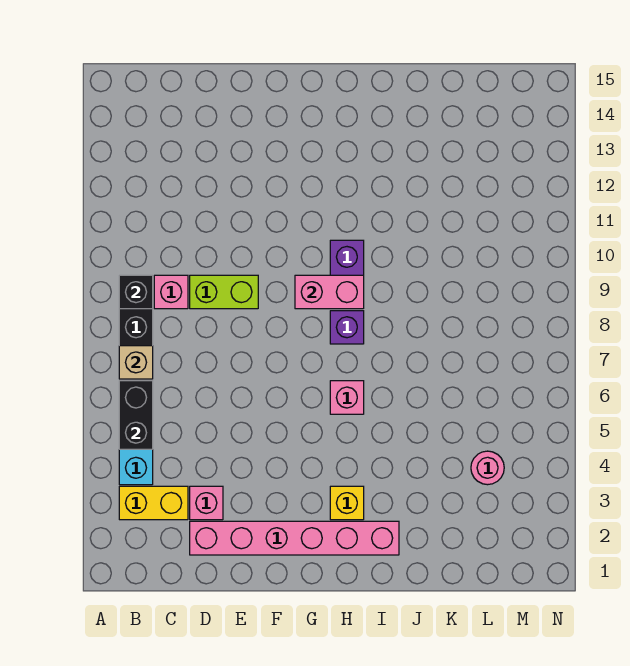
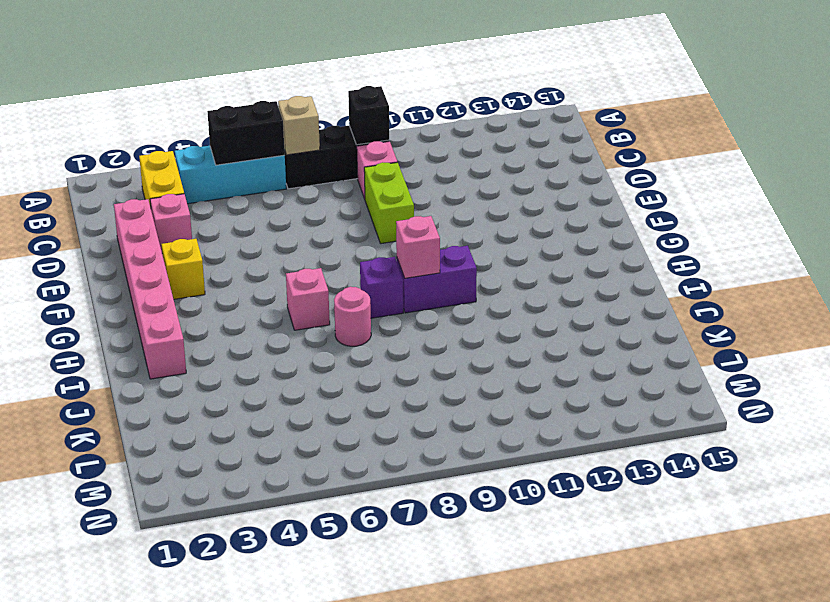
pink brick G9:H9 level 2 -> pink brick H9 level 2
yellow brick H3 level 1 -> yellow brick F3 level 1
pink round brick L4 level 1 -> pink round brick I7 level 1

